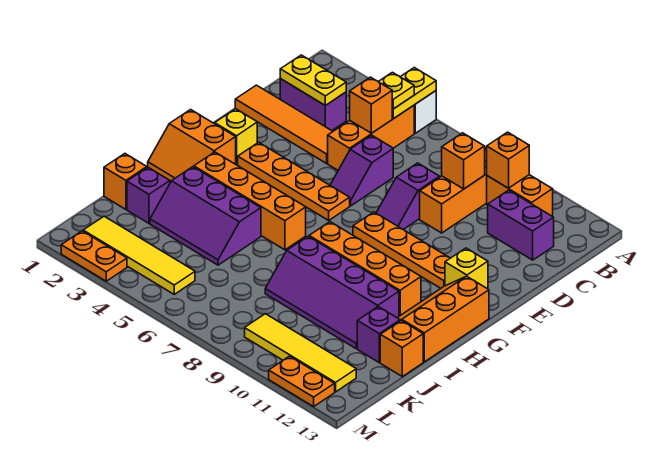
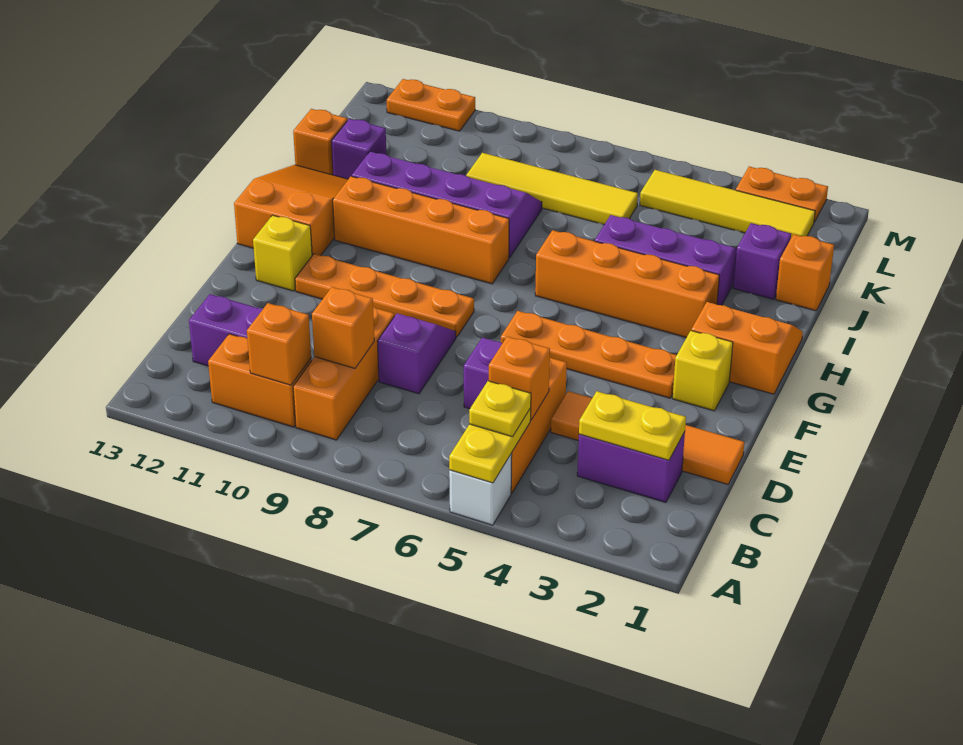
orange slope G12:I13 level 1 top 13 -> orange slope G12:I13 level 1 top G
yellow tile L9:L12 level 1 -> yellow tile K6:K9 level 1

